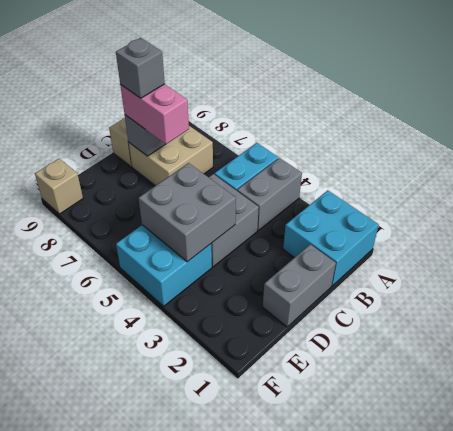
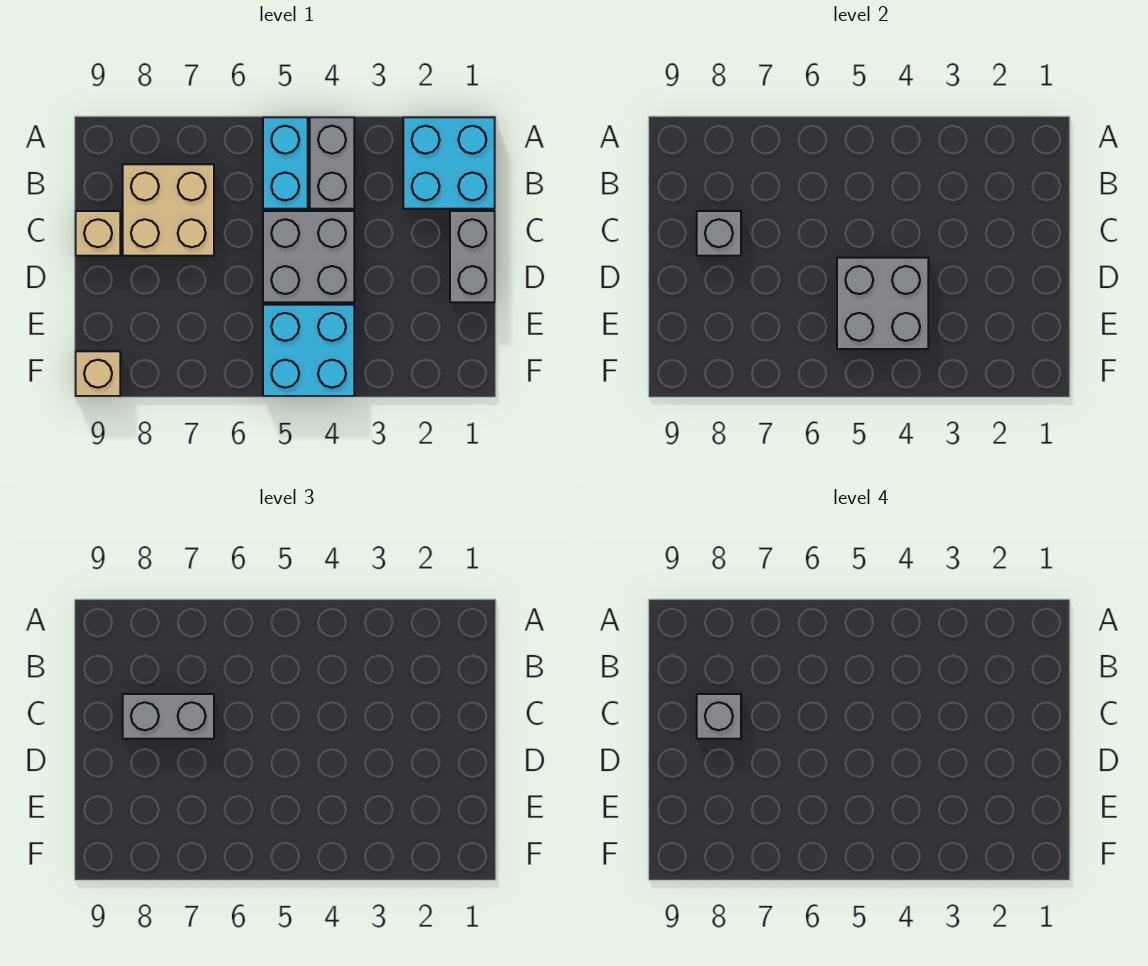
pink brick C7:C8 level 3 -> grey brick C7:C8 level 3

